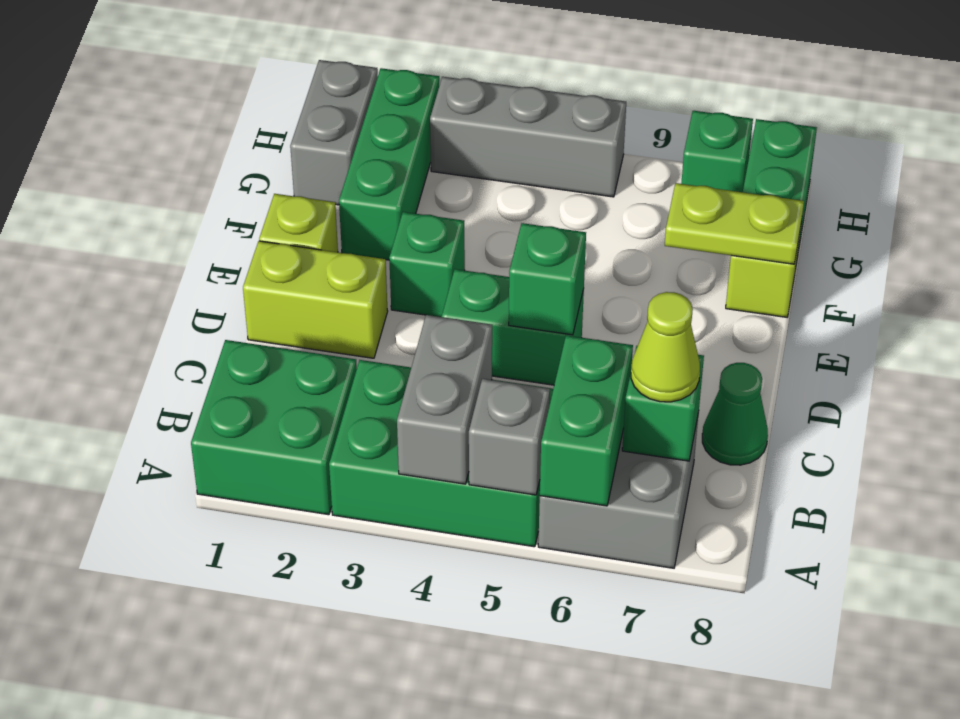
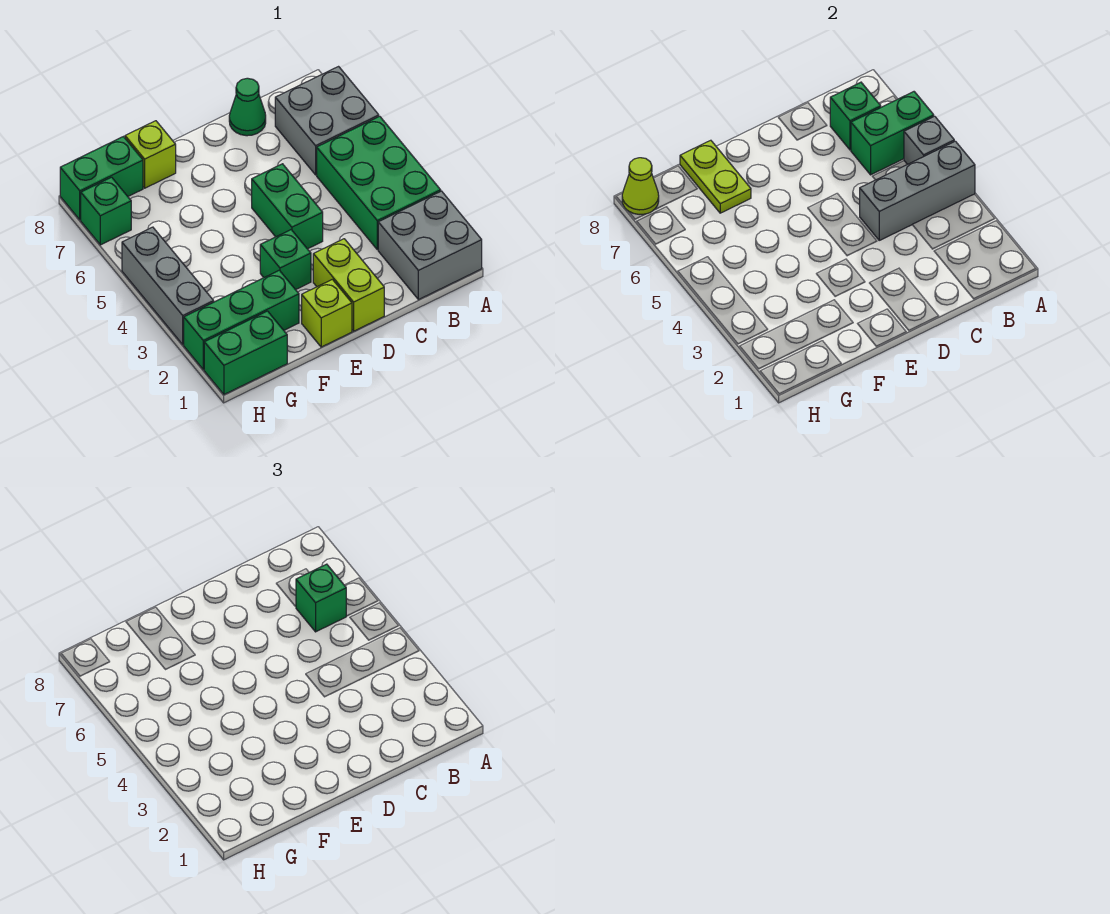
green brick A1:B2 level 1 -> grey brick A1:B2 level 1
grey brick A4:B4 level 2 -> grey brick A4:C4 level 2
lime cone B7 level 3 -> lime cone H8 level 2
green brick D5 level 2 -> green brick B6 level 3
grey brick G1:H1 level 1 -> green brick G1:H1 level 1

